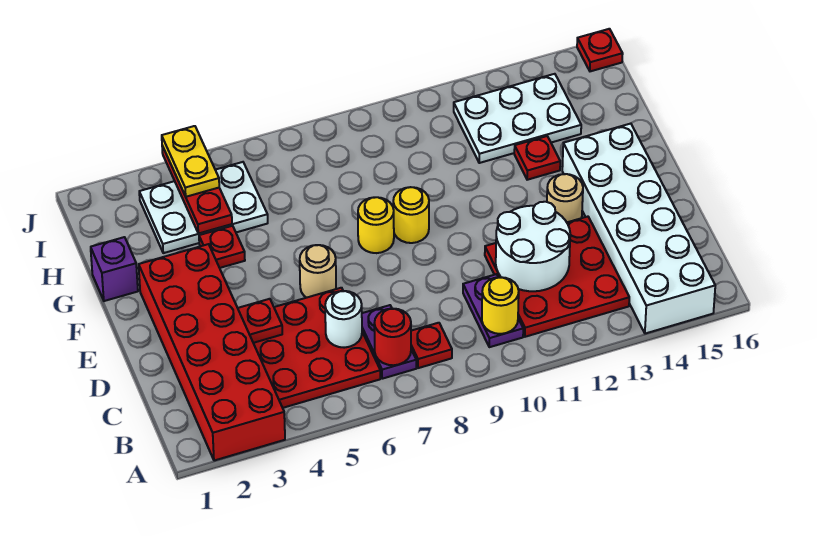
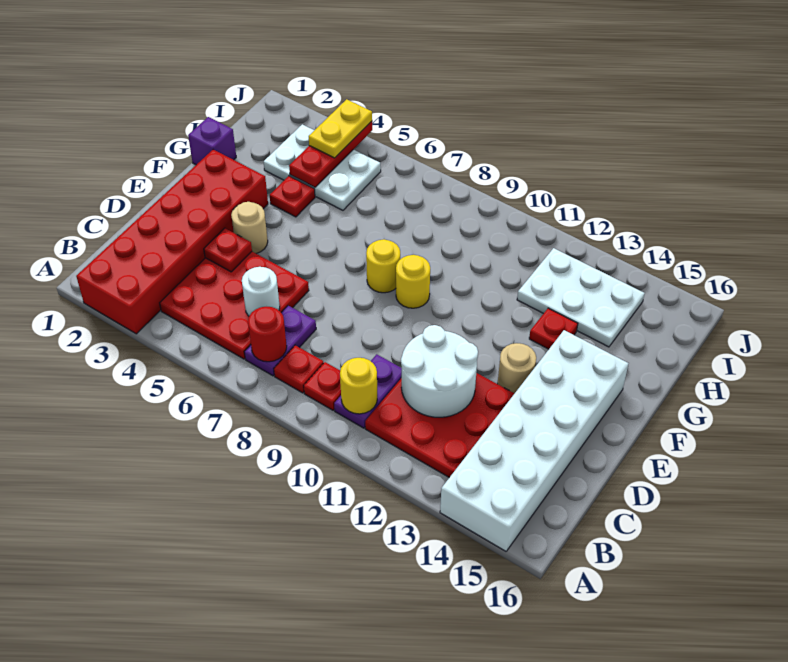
tan round brick E6 level 1 -> tan round brick E4 level 1
red plate J16 level 1 -> red plate B9 level 1

